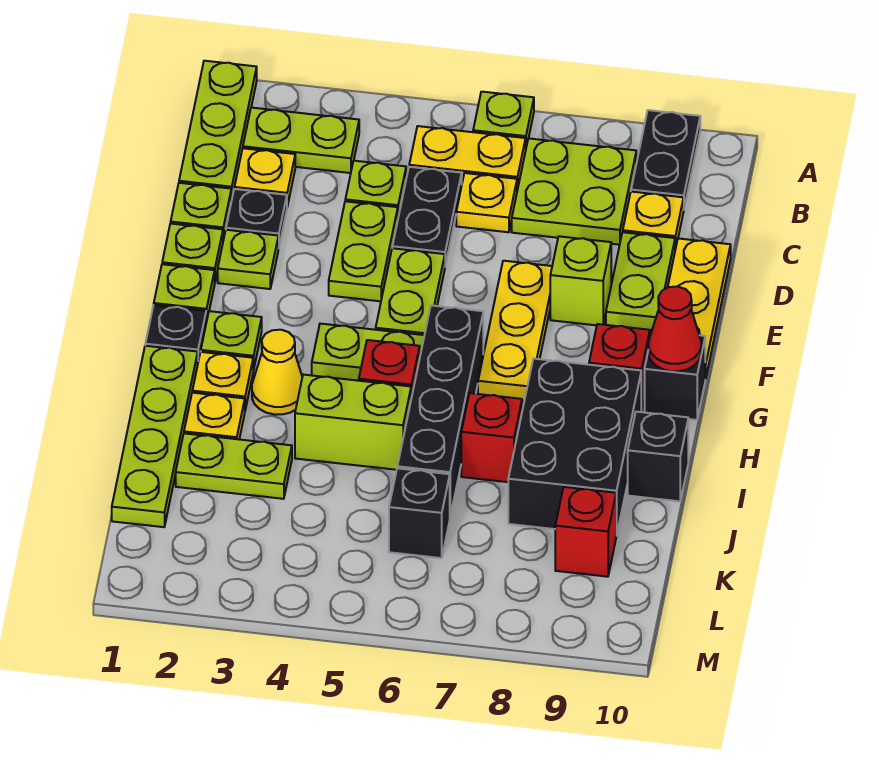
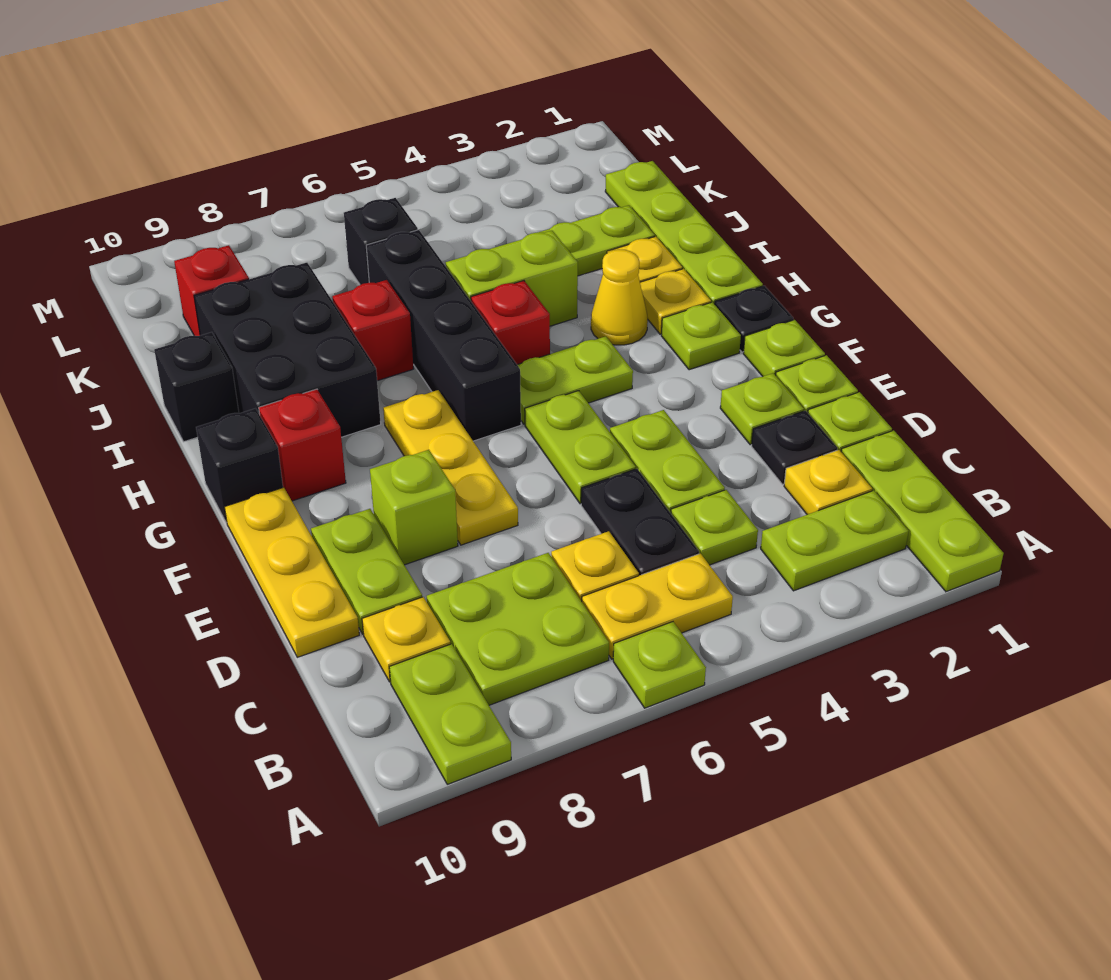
black plate A9:B9 level 1 -> lime plate A9:B9 level 1
red cone G10 level 2 -> none

